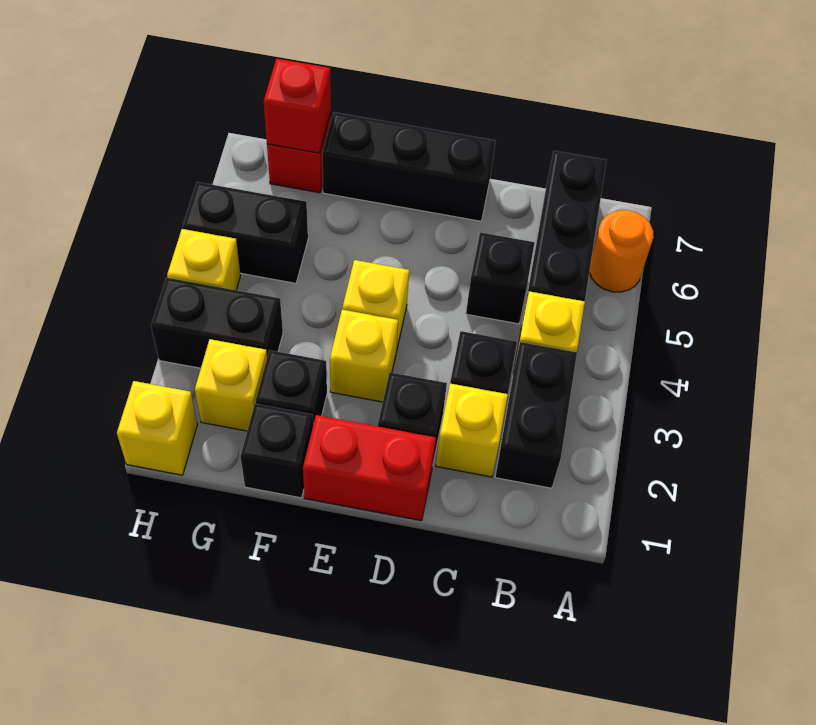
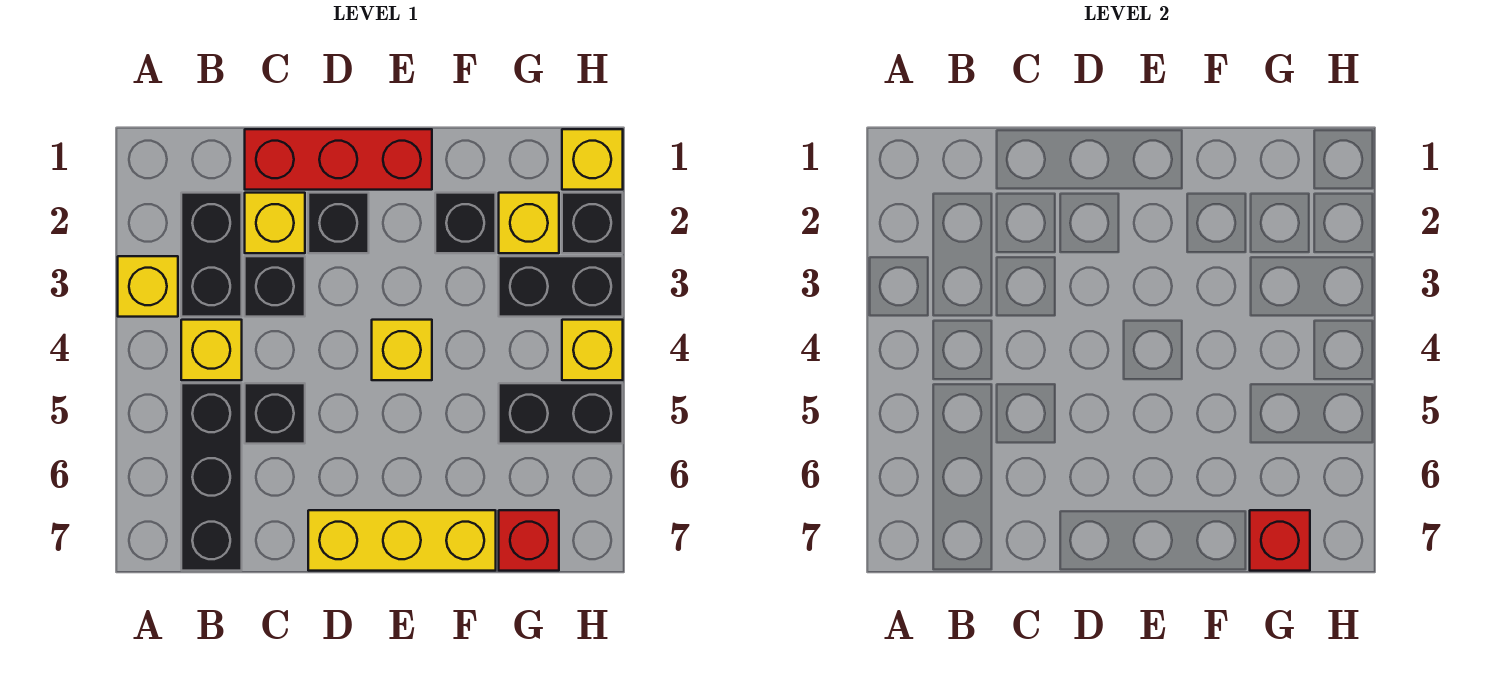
orange round brick A6 level 1 -> none
red brick D1:E1 level 1 -> red brick C1:E1 level 1
black brick D7:F7 level 1 -> yellow brick D7:F7 level 1
yellow brick E3 level 1 -> yellow brick A3 level 1
black brick F1 level 1 -> black brick H2 level 1

